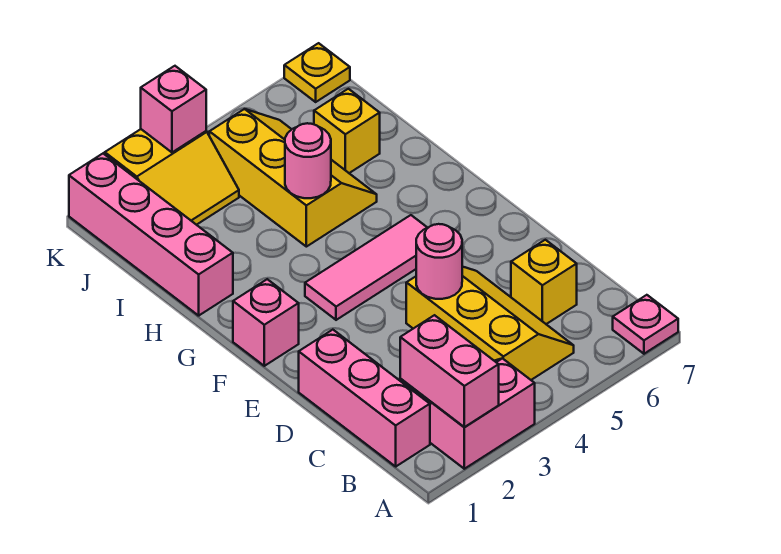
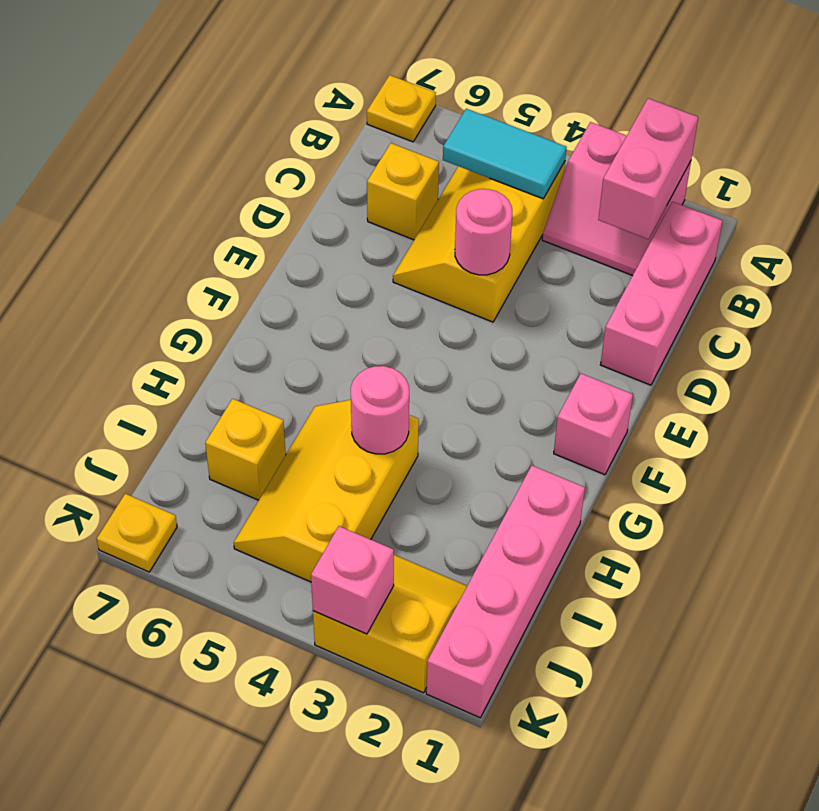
pink plate A7 level 1 -> yellow plate A7 level 1
none -> cyan tile B4:B5 level 2
pink tile F3:F5 level 1 -> none

